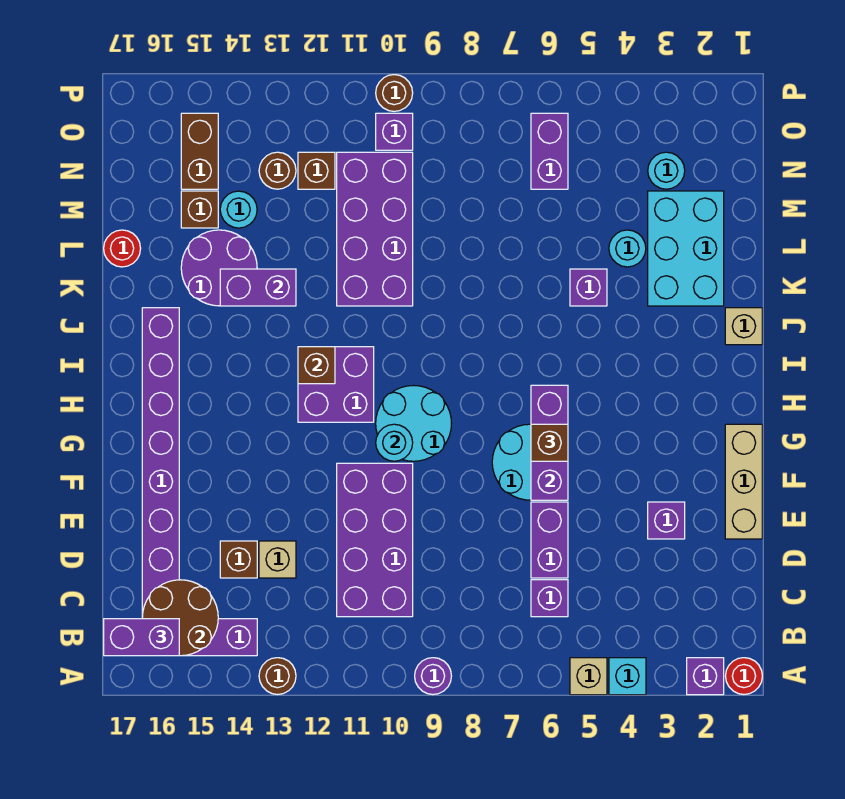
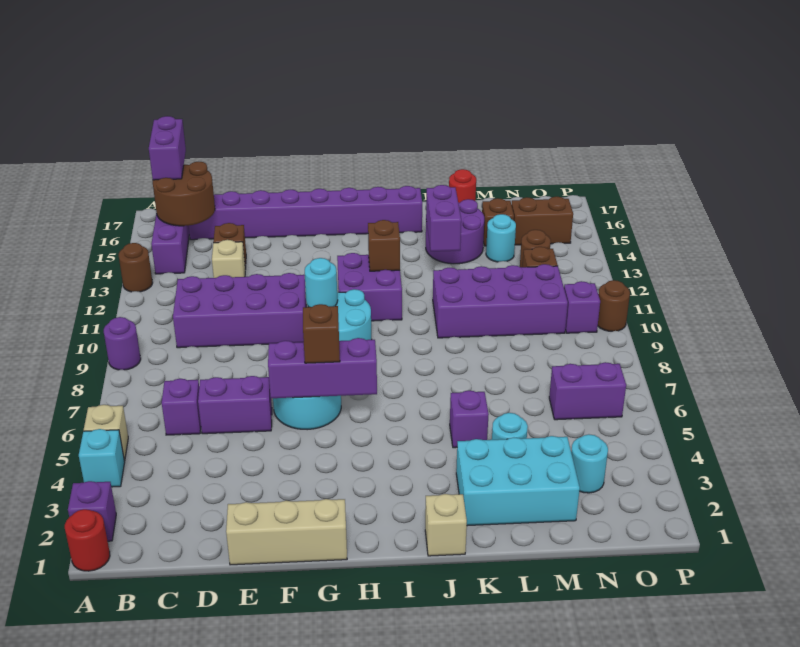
purple brick E3 level 1 -> none

